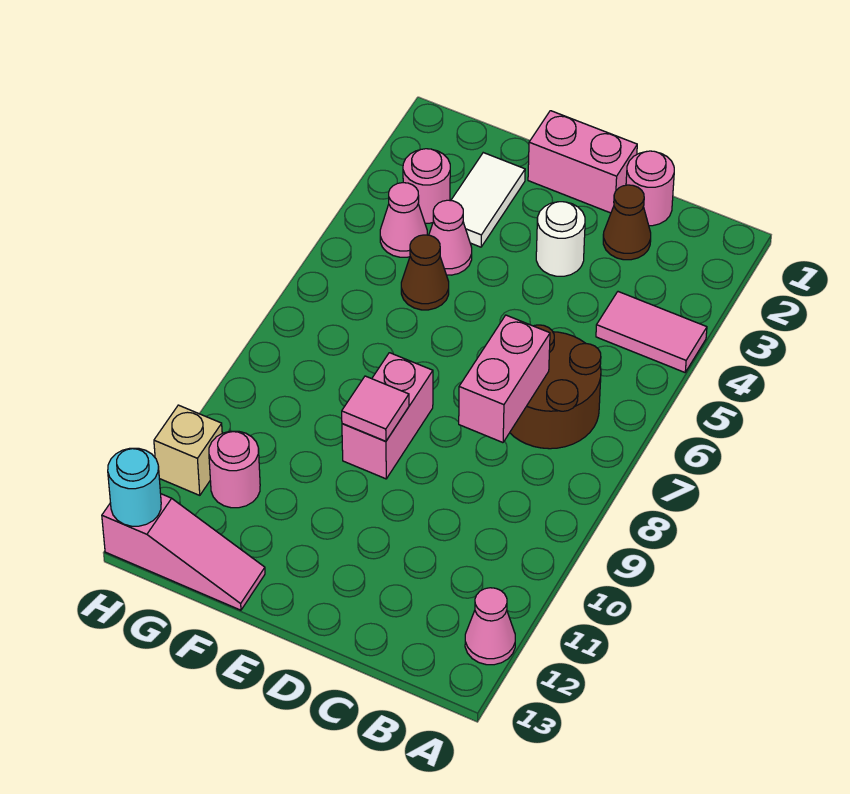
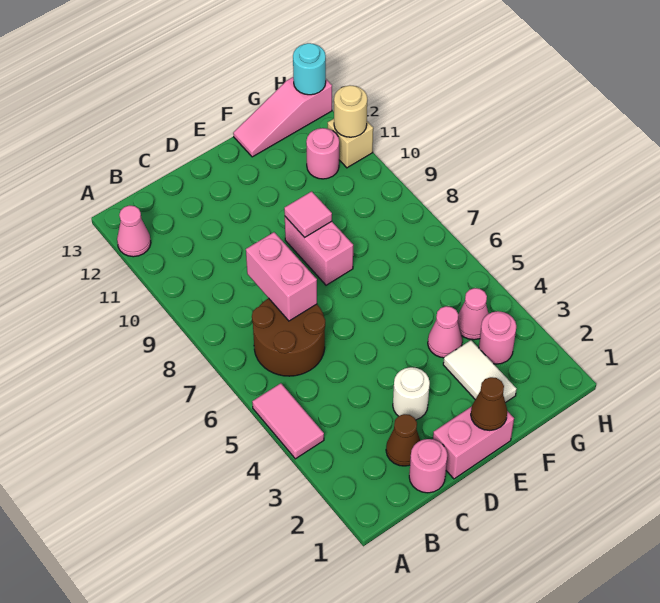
pink tile A4:B4 level 1 -> pink tile A4:A5 level 1
brown cone F5 level 1 -> brown cone E1 level 2
none -> tan round brick H11 level 2

